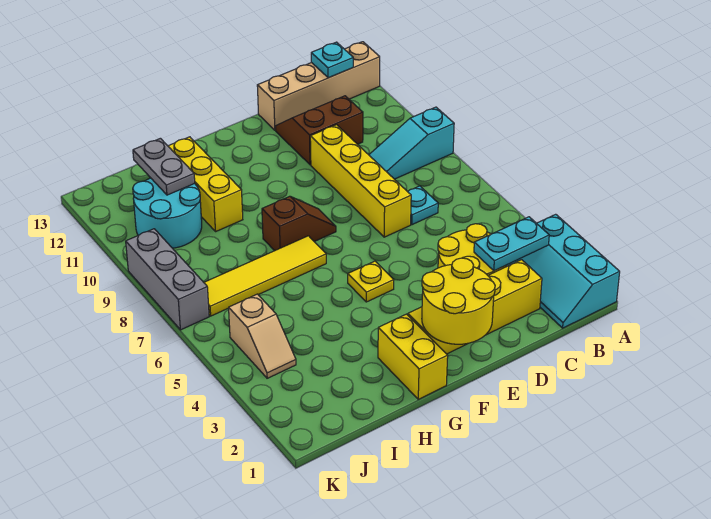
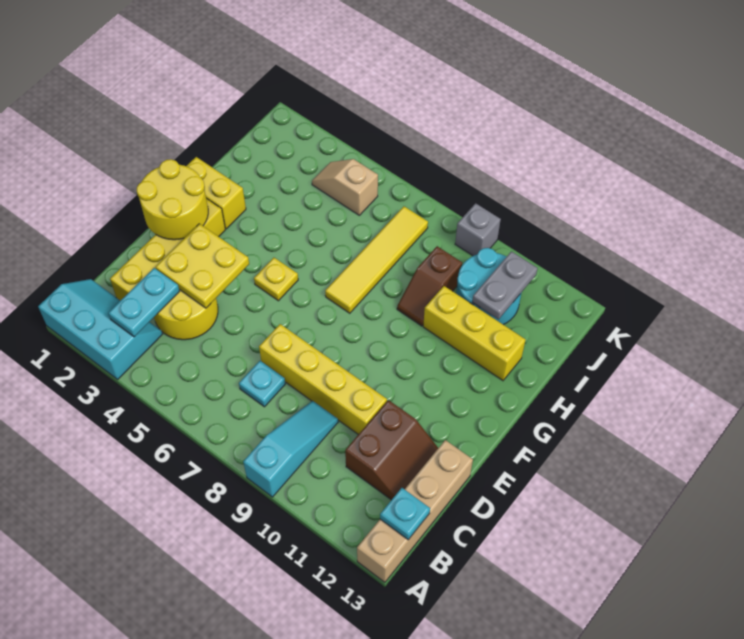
none -> yellow plate D3:E4 level 2
brown slope F8:G8 level 1 top G -> brown slope H9:I9 level 1 top I
grey plate I11:I12 level 2 -> grey plate I11:J11 level 2
grey brick K7:K9 level 1 -> grey brick K9 level 1

